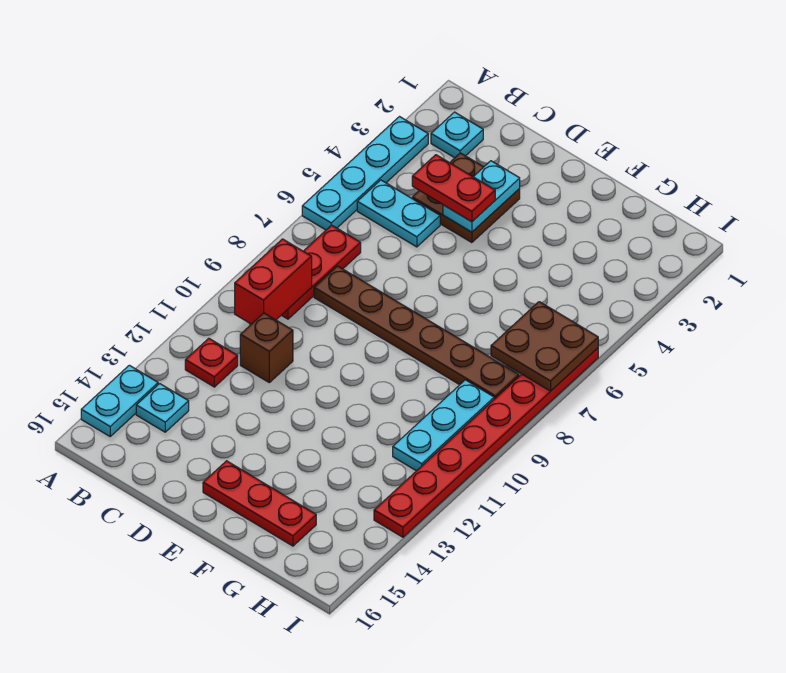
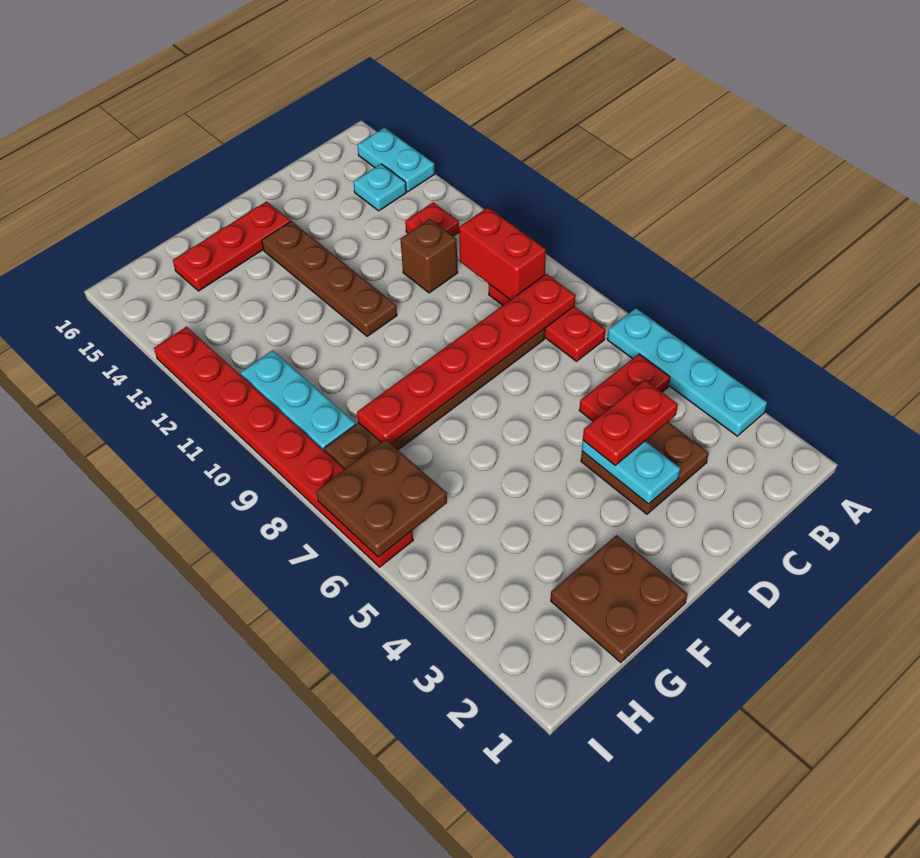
cyan plate B2 level 1 -> none
cyan plate B5:C5 level 1 -> red plate B5:C5 level 1
none -> red plate B8:G8 level 2
none -> brown plate E11:E14 level 1
none -> brown plate F1:G2 level 1

